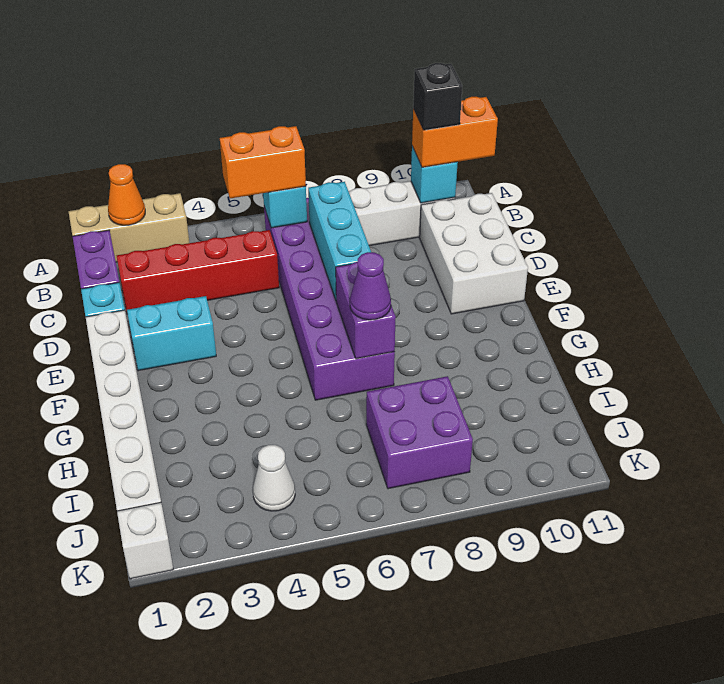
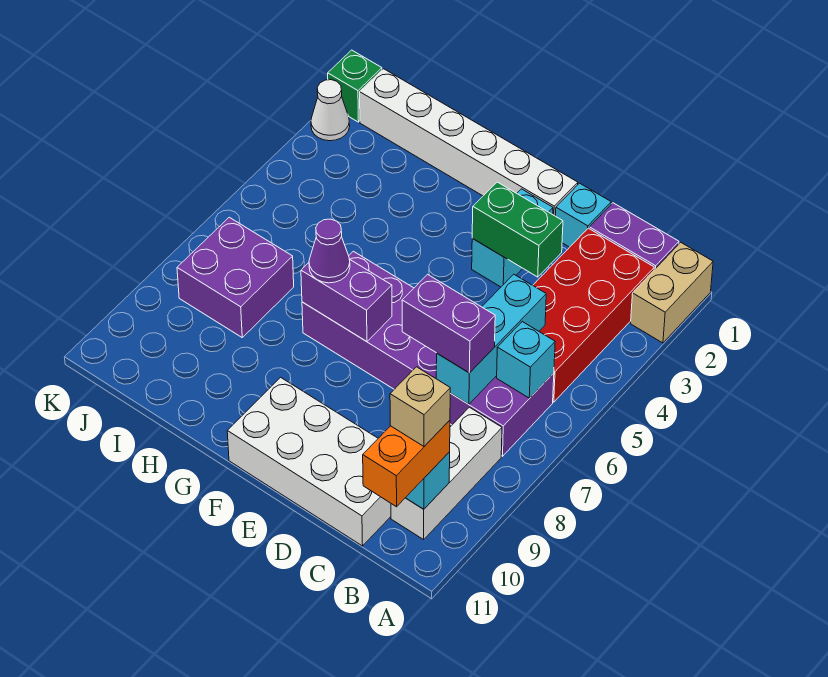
tan brick A1:A3 level 1 -> tan brick A1:A2 level 1
orange cone A2 level 2 -> none
orange brick B5:B6 level 3 -> none
black brick B10 level 4 -> tan brick B10 level 4
red brick C2:C5 level 1 -> red brick B2:C5 level 1
cyan brick C7:E7 level 2 -> cyan brick C5:C7 level 2
none -> purple brick C7:D7 level 3
white brick C10:E11 level 1 -> white brick C10:F11 level 1
none -> green brick D3:E3 level 2
white cone J4 level 1 -> white cone K2 level 1
white brick K1 level 1 -> green brick K1 level 1

